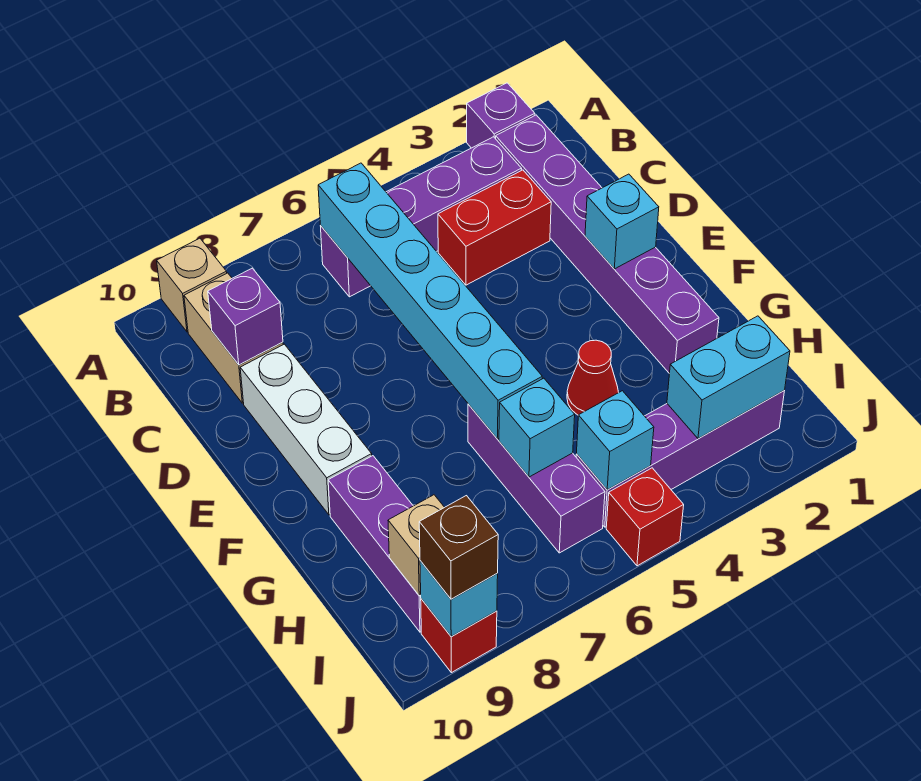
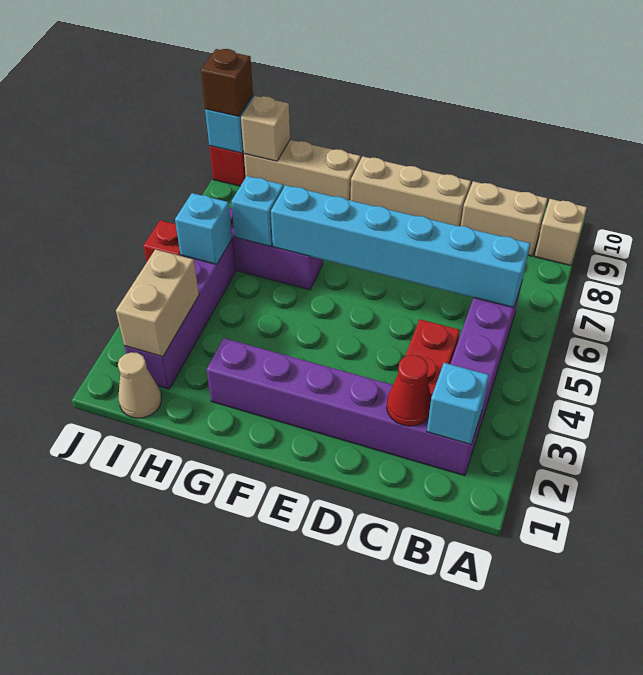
purple brick A2 level 1 -> none
purple brick C9 level 2 -> none
white brick D9:F9 level 1 -> tan brick D9:F9 level 1
cyan brick E2 level 2 -> cyan brick B2 level 2
red cone G4 level 1 -> red cone C2 level 2
purple brick G9:I9 level 1 -> tan brick G9:I9 level 1
none -> tan cone I1 level 1
cyan brick I2:I3 level 2 -> tan brick I2:I3 level 2

